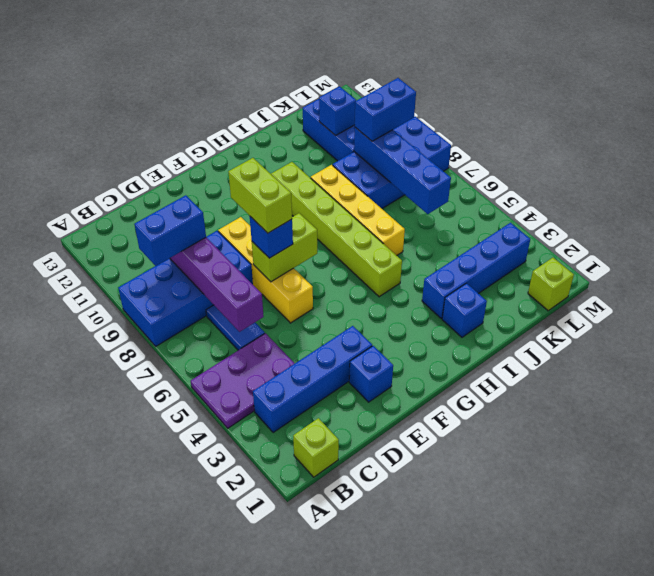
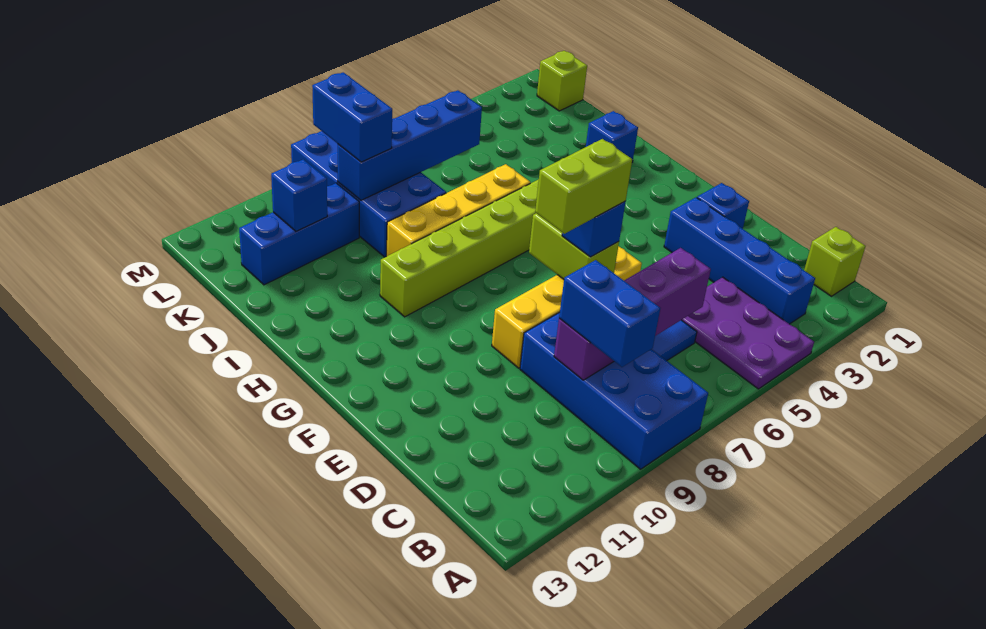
blue brick I3:L3 level 1 -> none

